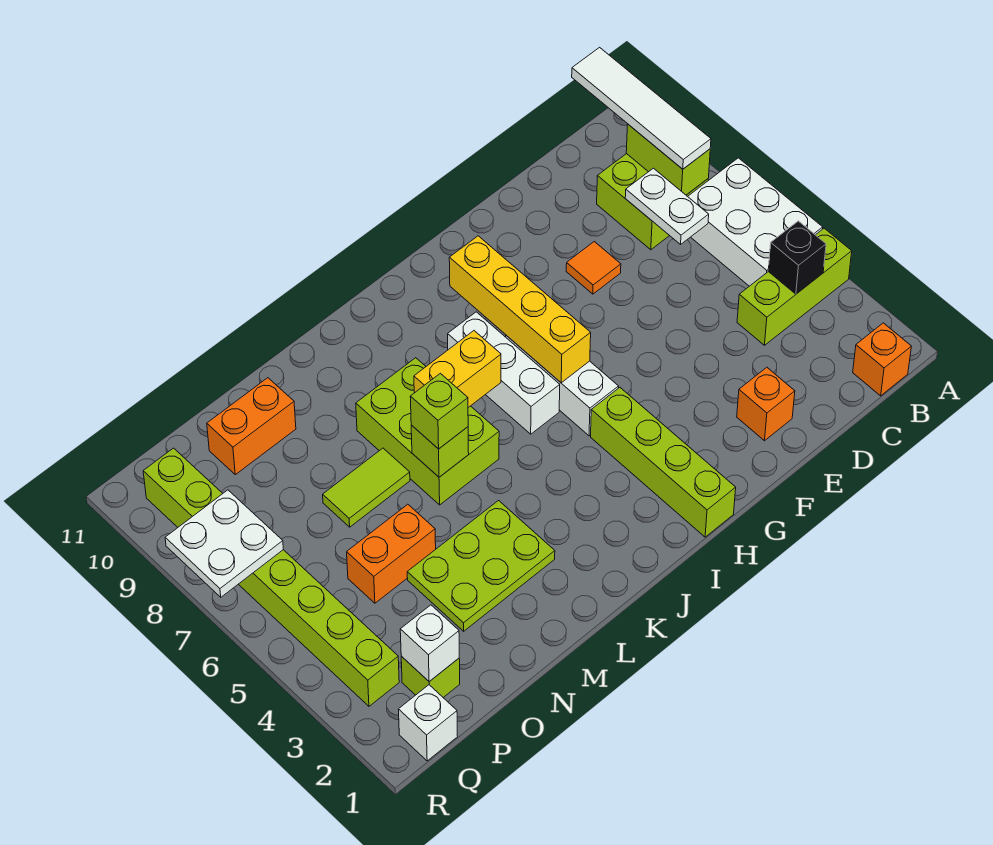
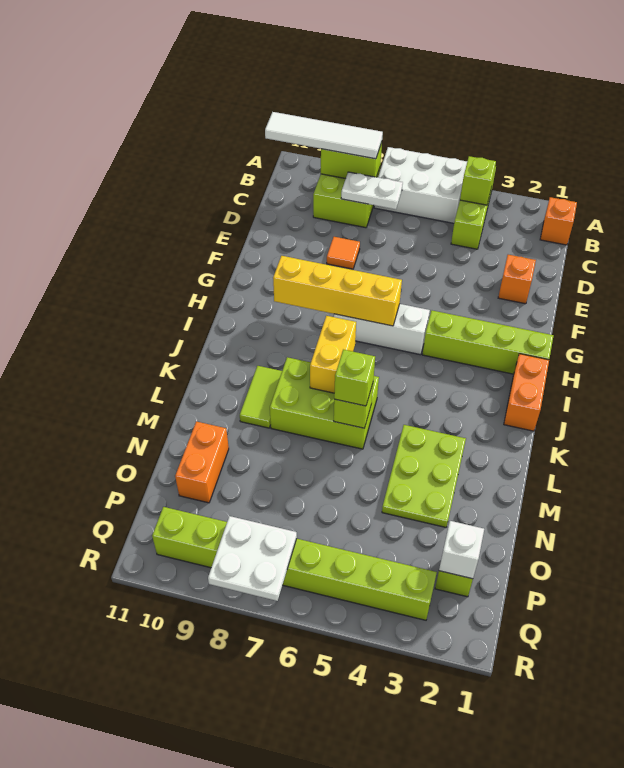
black brick B4 level 2 -> lime brick B4 level 2
white brick I6:I8 level 1 -> none
lime tile M7:N7 level 1 -> lime tile K9:L9 level 1
orange brick N5:O5 level 1 -> orange brick I1:J1 level 1
white brick Q1 level 1 -> none

